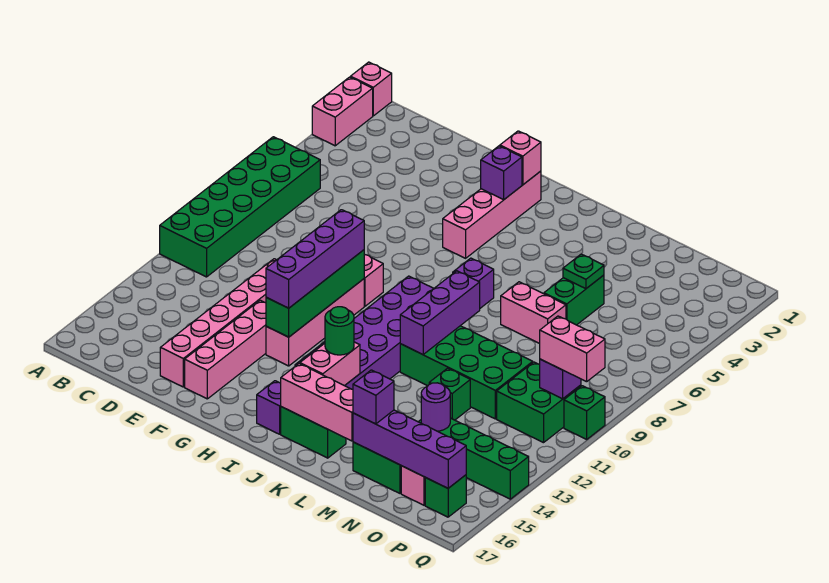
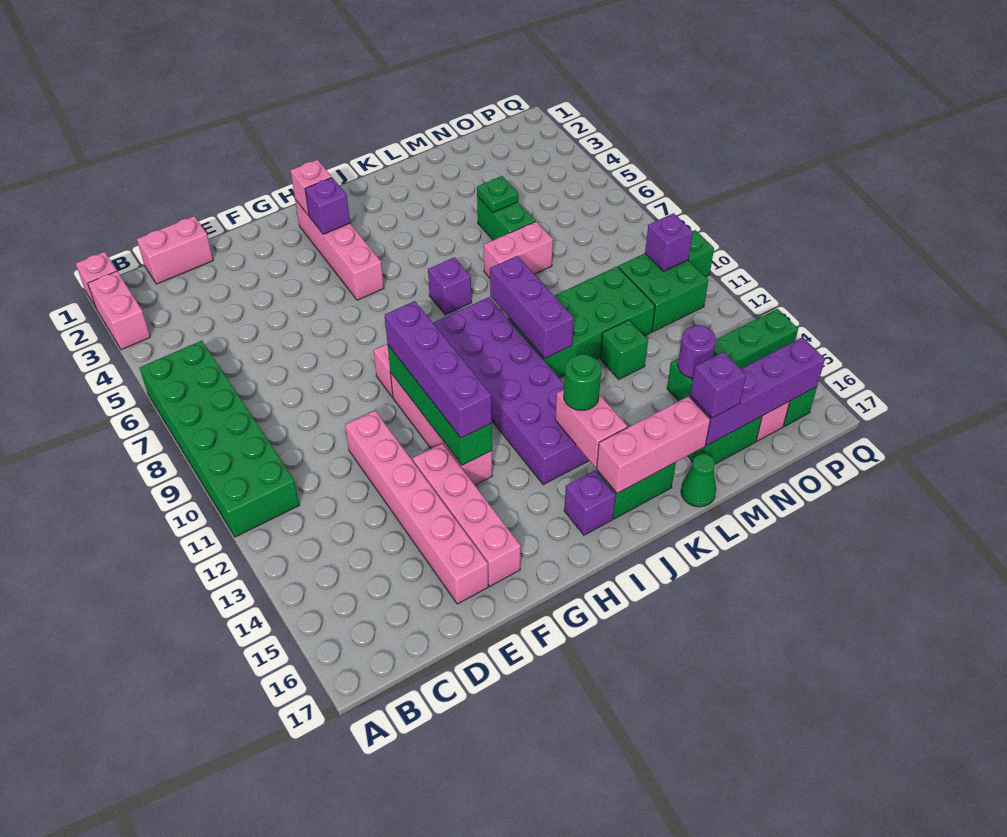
none -> green cone L17 level 1
pink brick P10:Q10 level 3 -> pink brick C1:D1 level 1

